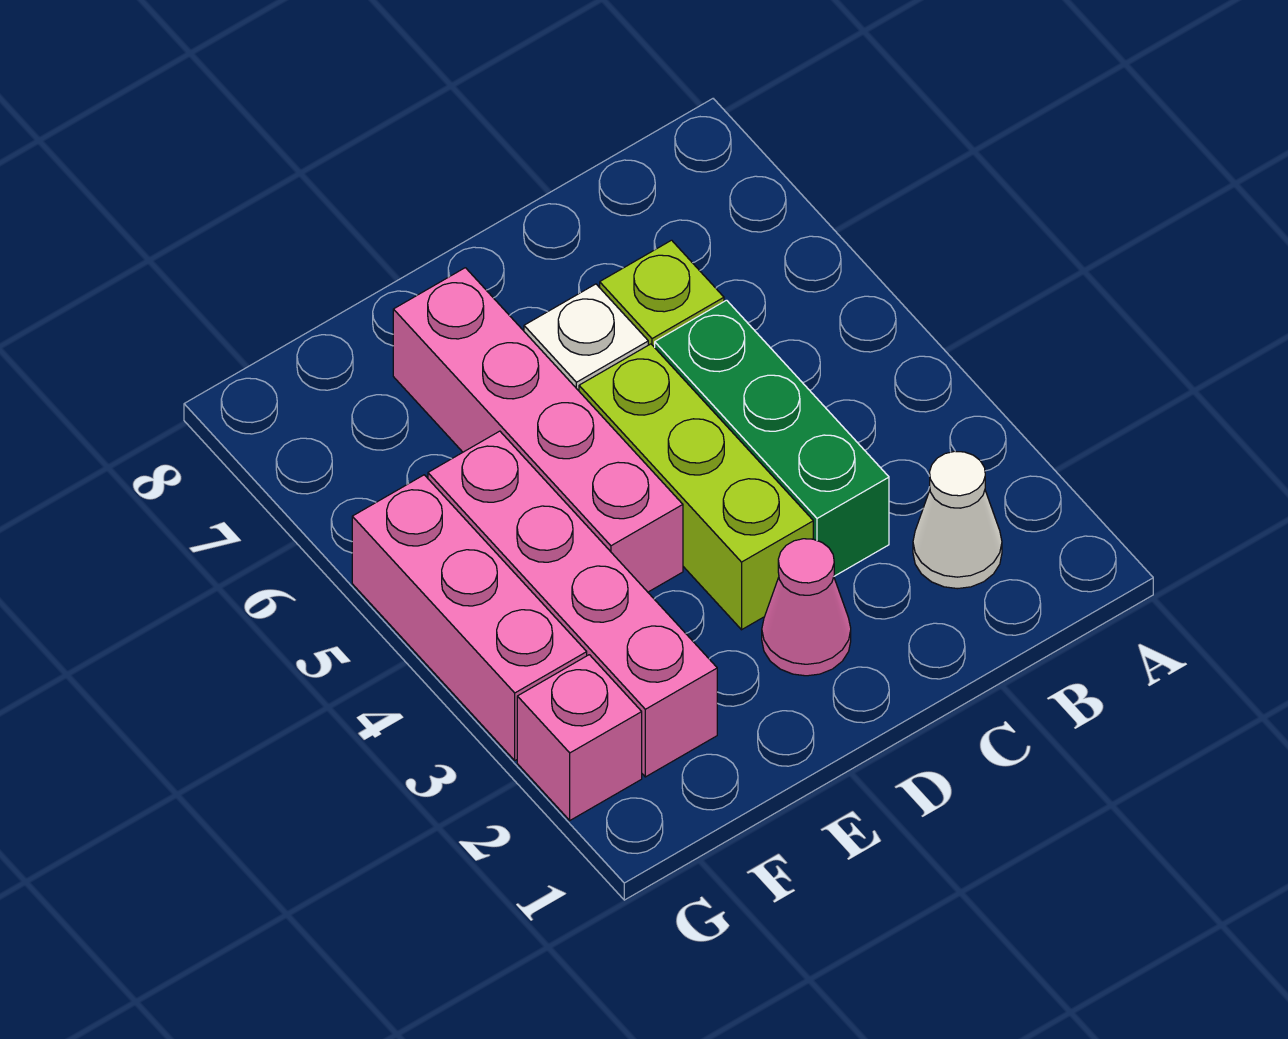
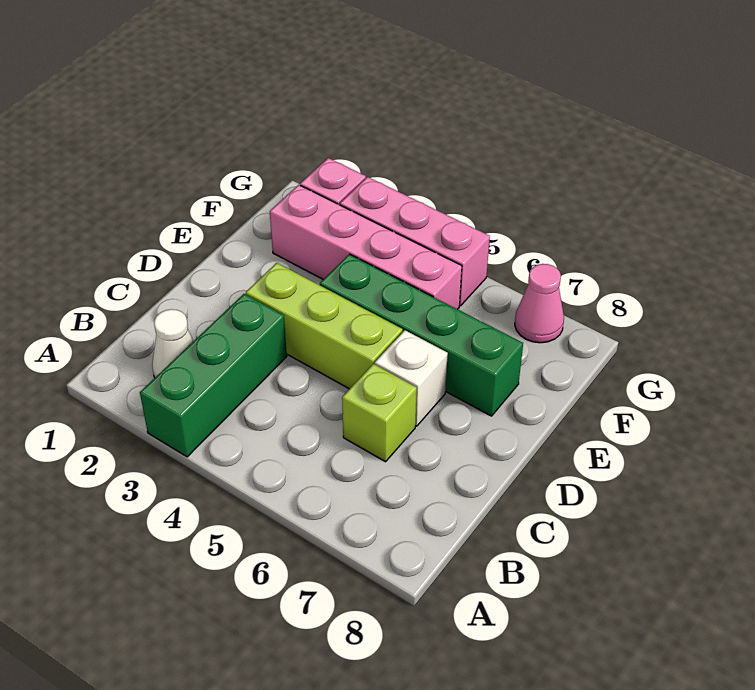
green brick C3:C5 level 1 -> green brick A3:C3 level 1
pink cone D2 level 1 -> pink cone G7 level 1
pink brick E4:E7 level 1 -> green brick E4:E7 level 1

